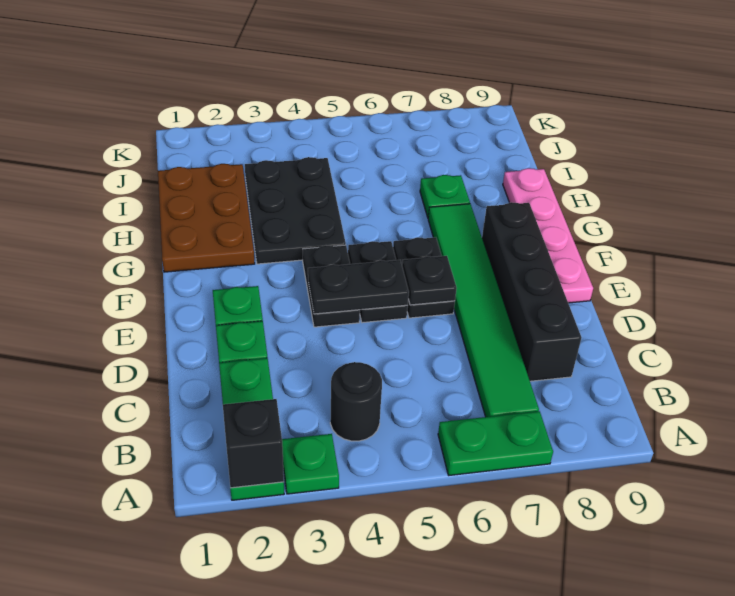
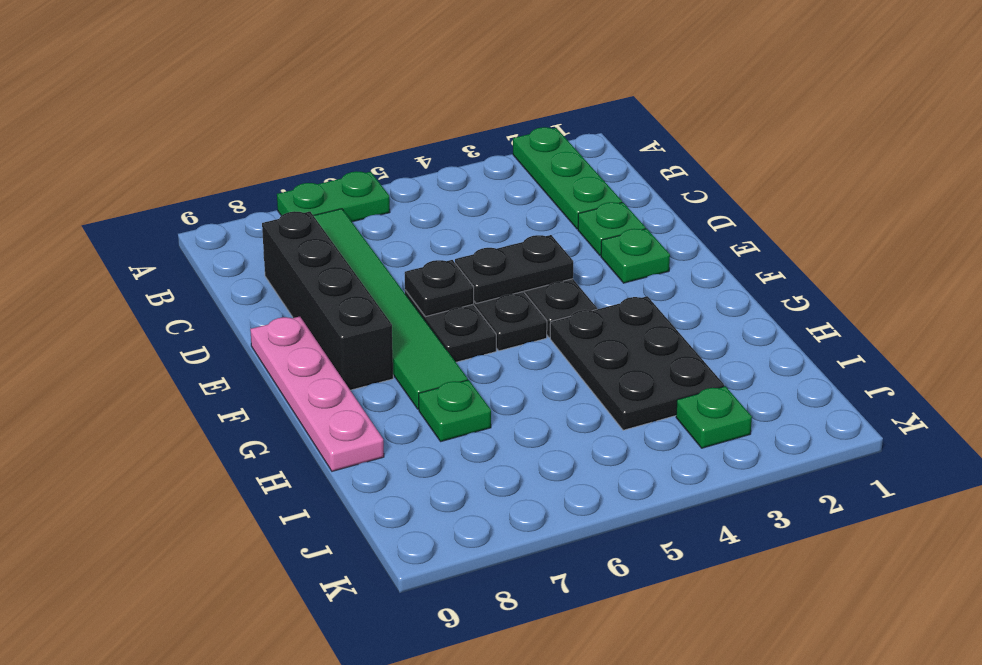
black brick A2 level 2 -> none
green plate A3 level 1 -> green plate J3 level 1
black round brick B4 level 1 -> none
brown plate G1:I2 level 1 -> none

